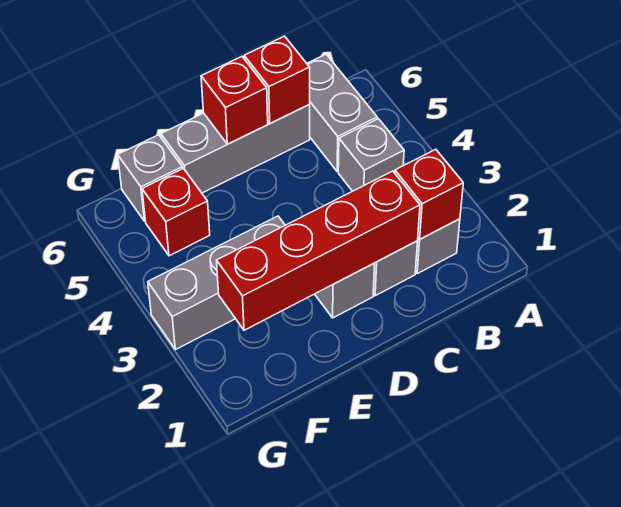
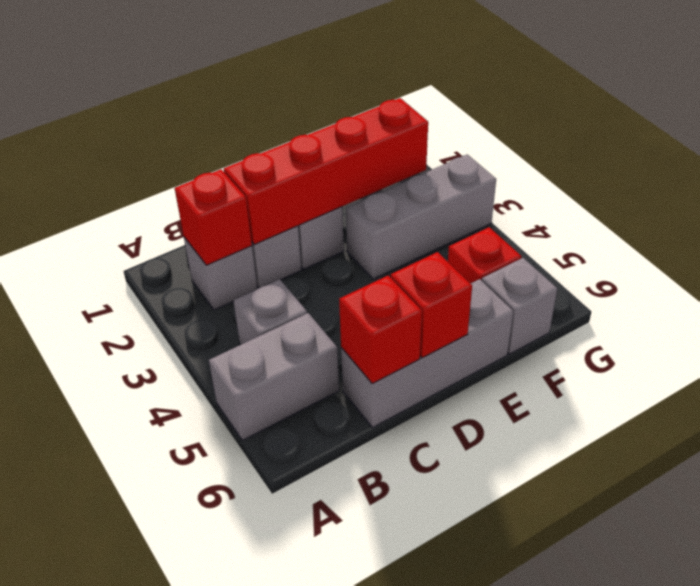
grey brick B5:B6 level 1 -> grey brick A5:B5 level 1

